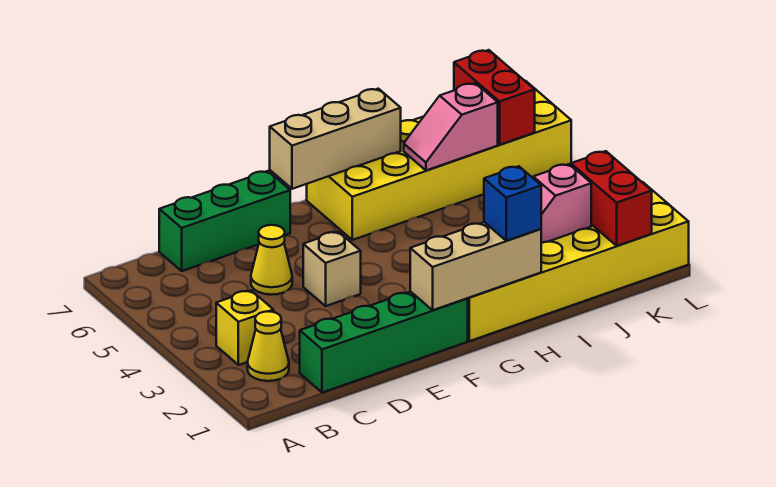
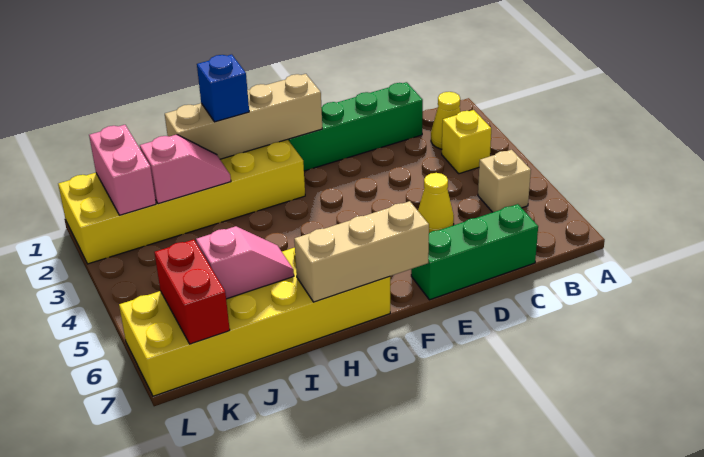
tan brick E4 level 1 -> tan brick B5 level 1
tan brick F1:H1 level 2 -> tan brick F1:I1 level 2
red brick K1:K2 level 2 -> pink brick K1:K2 level 2

